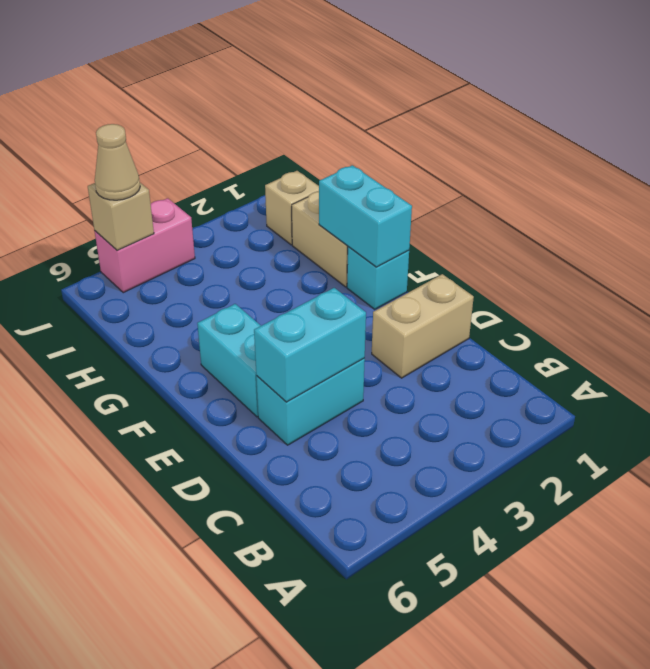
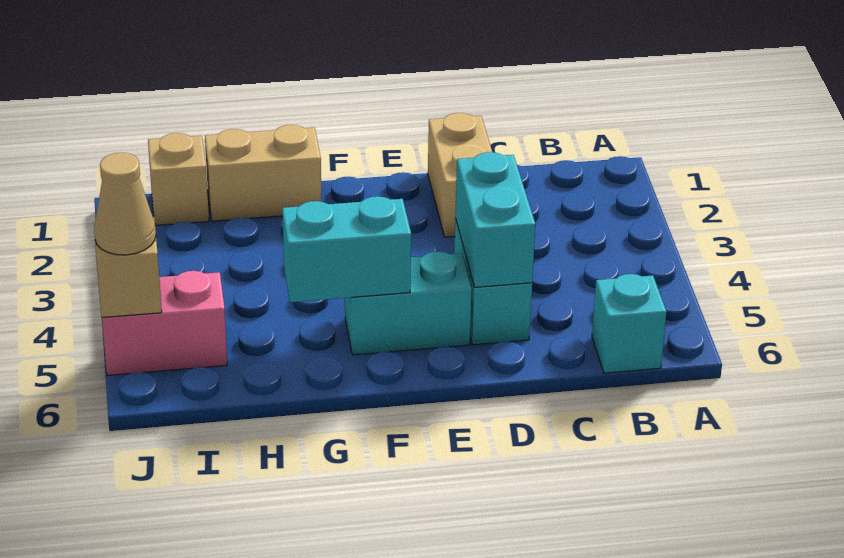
cyan brick F1 level 1 -> cyan brick B6 level 1
cyan brick F1:G1 level 2 -> cyan brick F5:G5 level 2
pink brick J4:J5 level 1 -> pink brick I5:J5 level 1

